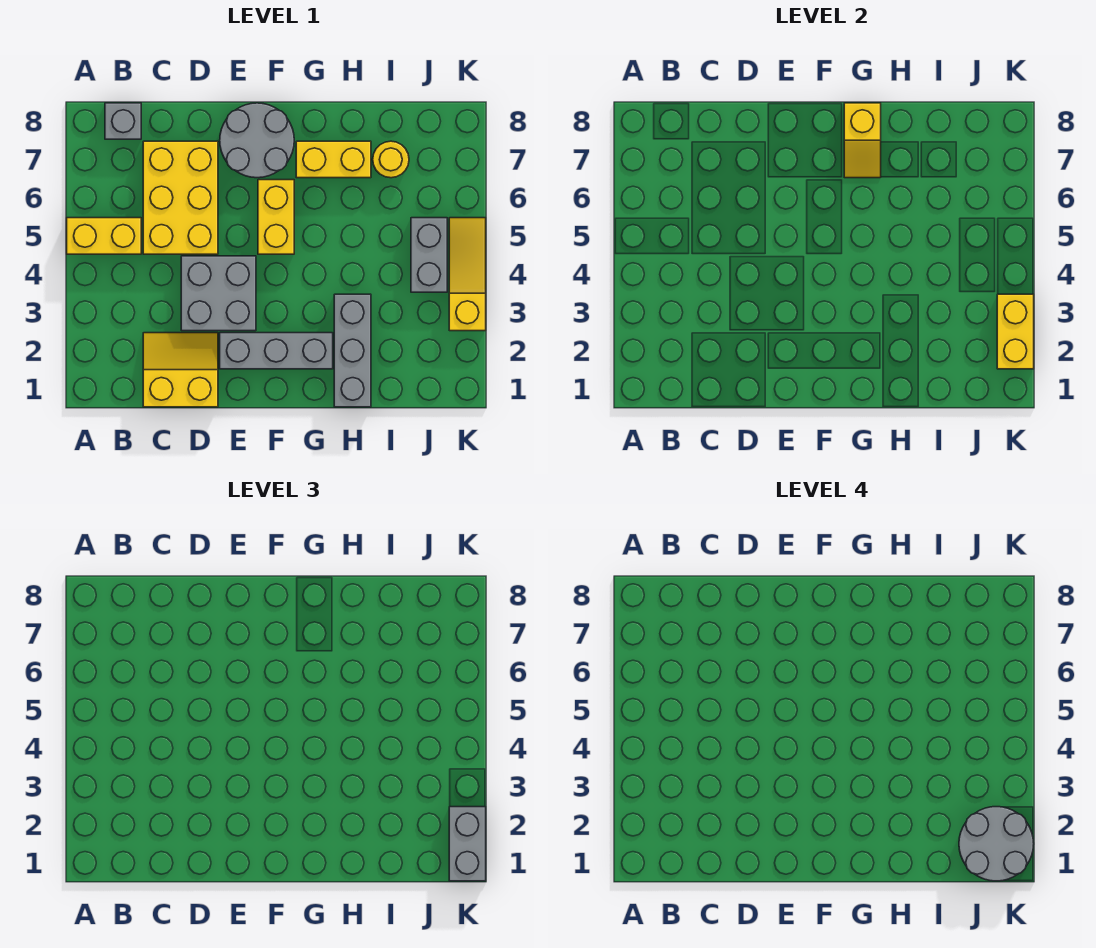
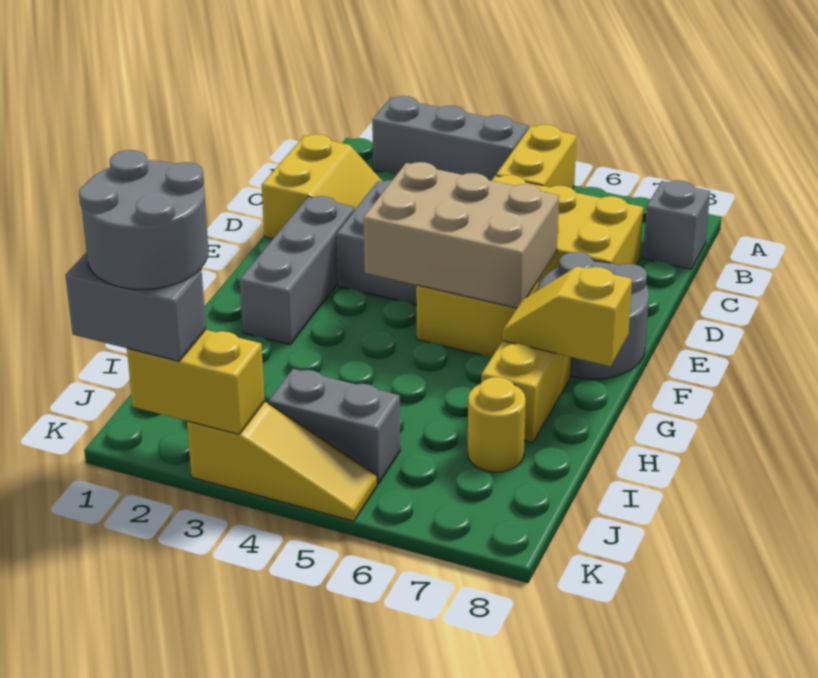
none -> tan brick E4:F6 level 2
grey brick H1:H3 level 1 -> grey brick A2:A4 level 1

